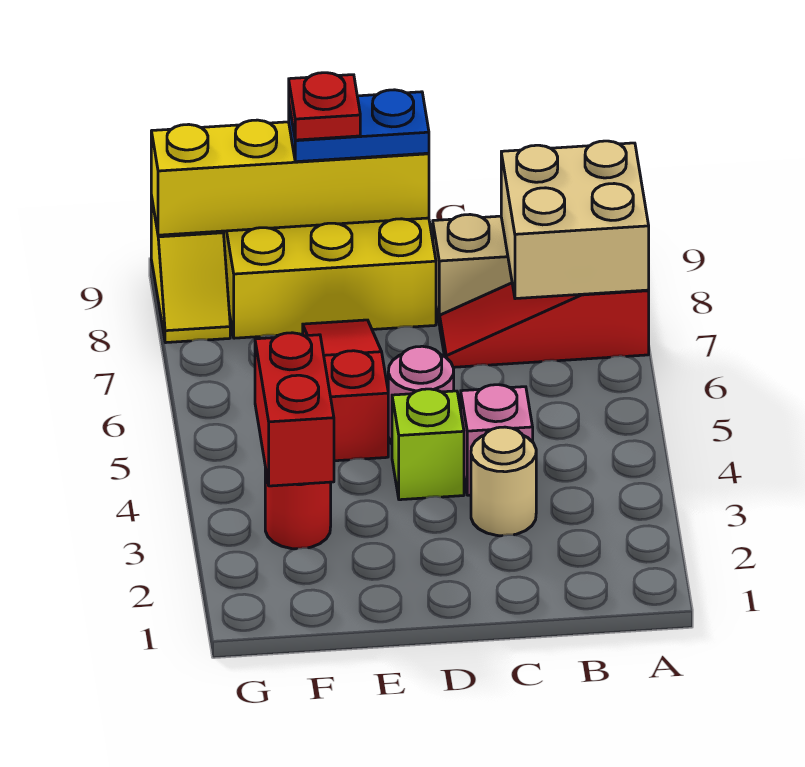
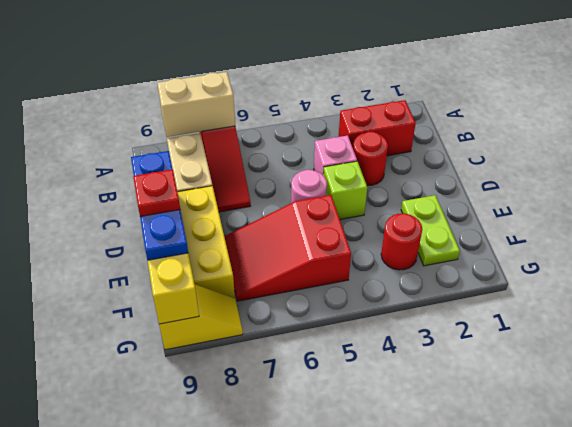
tan brick A7:B8 level 2 -> tan brick A7:A8 level 2
tan round brick C3 level 1 -> red round brick C3 level 1
blue plate D9:E9 level 3 -> blue plate D9:F9 level 3
none -> lime plate E2:F2 level 1
red slope E5:E7 level 1 top 5 -> red slope E5:F7 level 1 top 5
red brick F3:F4 level 2 -> red brick B2:B3 level 1

